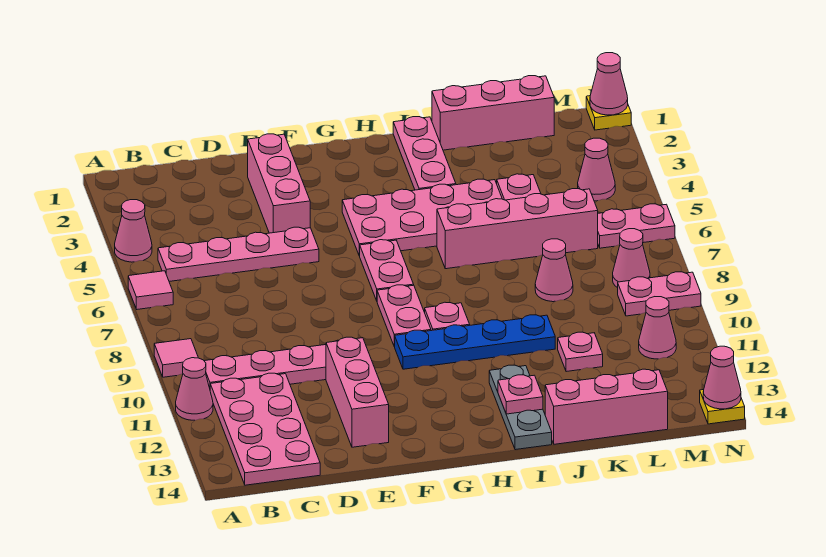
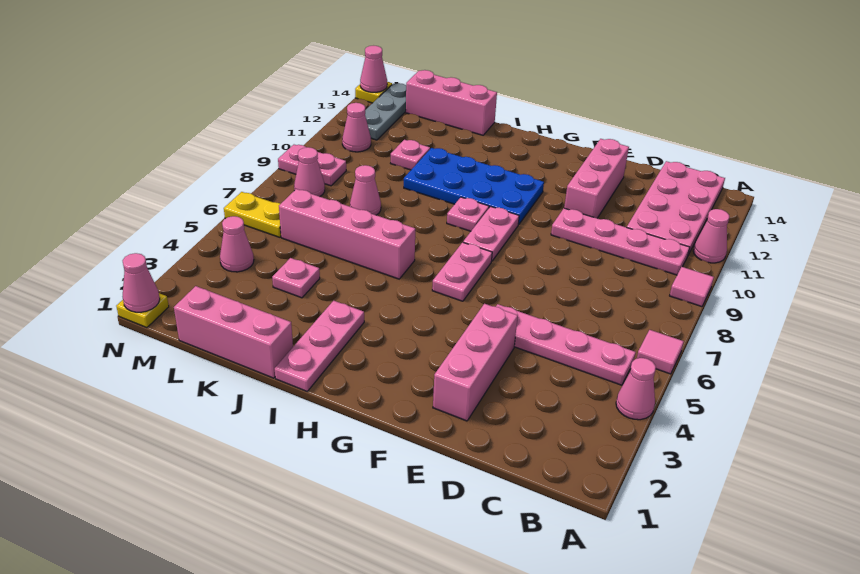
pink plate G4:J5 level 1 -> none
blue plate G10:J10 level 1 -> blue plate G10:J11 level 1
grey plate I12:I14 level 1 -> grey plate M12:M14 level 1
pink plate I13 level 2 -> none
pink plate M6:N6 level 1 -> yellow plate M6:N6 level 1

